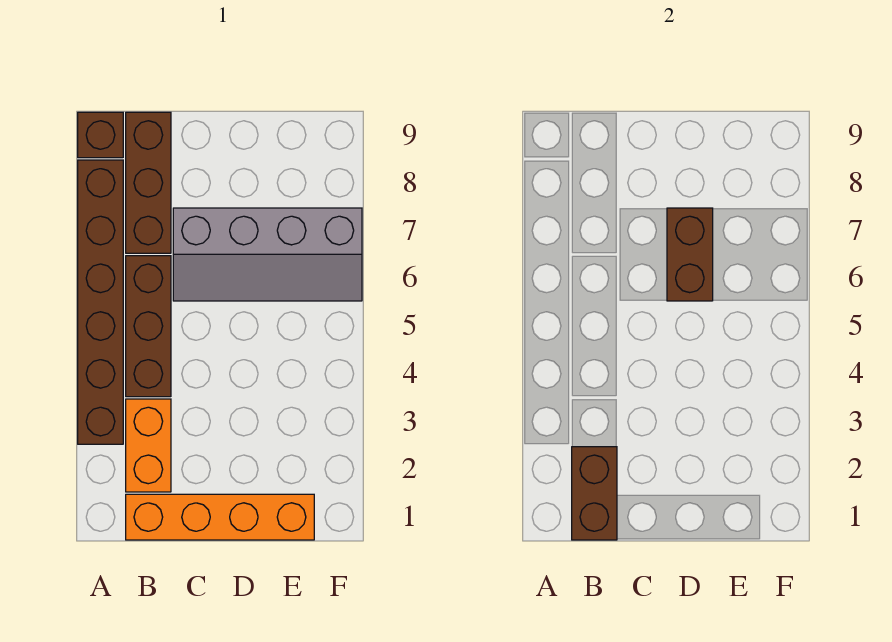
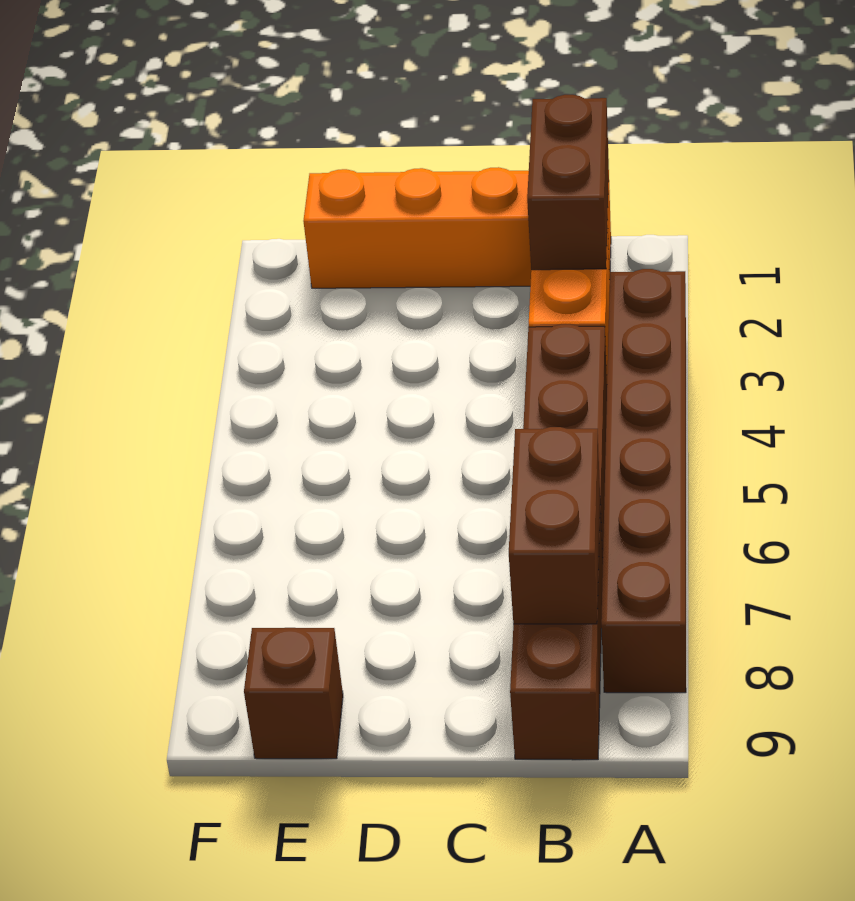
brown brick A9 level 1 -> brown brick E9 level 1
grey slope C6:F7 level 1 top 7 -> none
brown brick D6:D7 level 2 -> brown brick B7:B8 level 2

